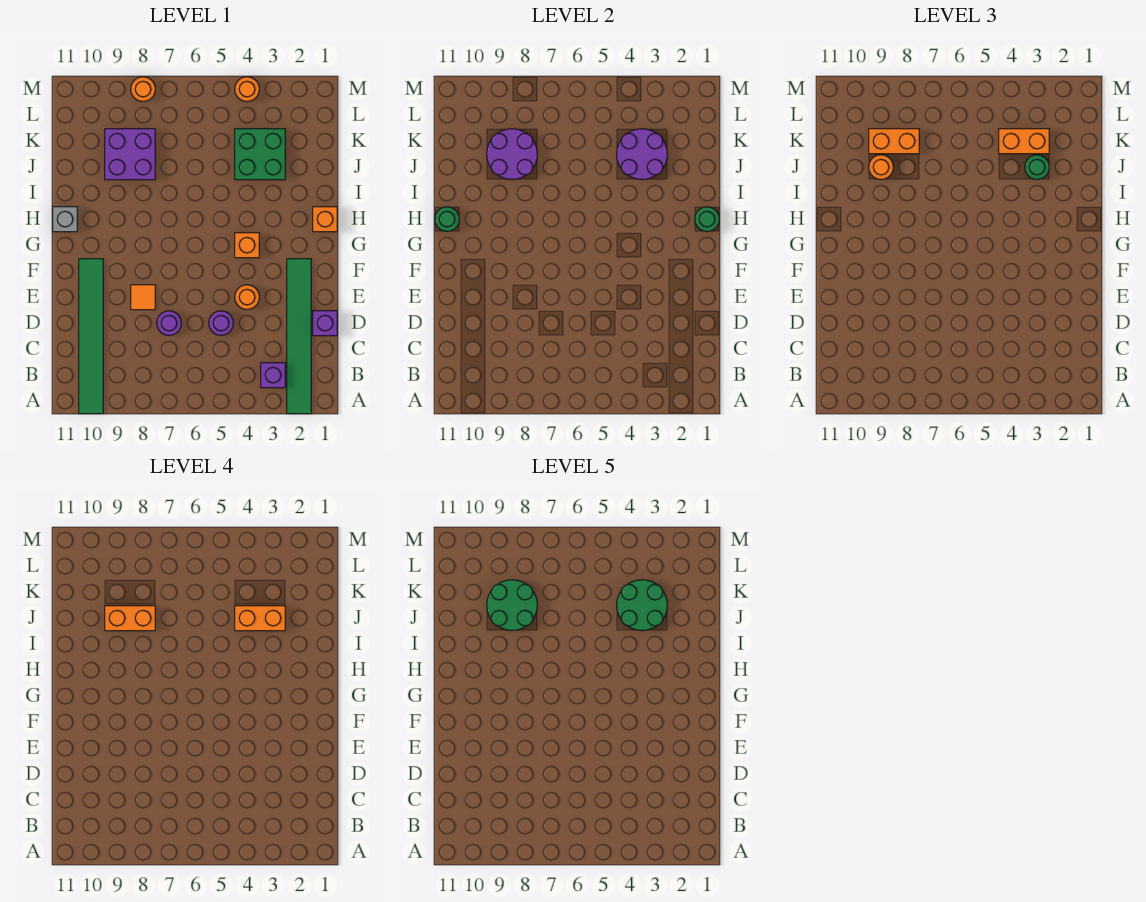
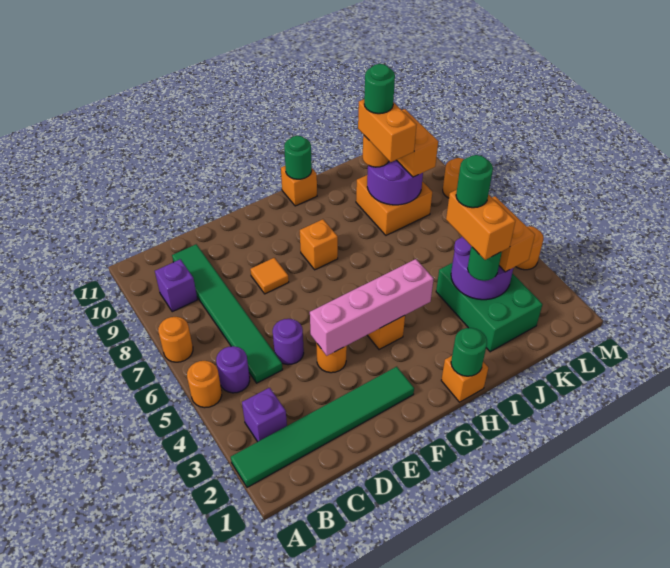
none -> orange round brick A5 level 1
none -> orange round brick A7 level 1
green tile A10:F10 level 1 -> green tile C5:C10 level 1
purple brick D1 level 1 -> purple brick B9 level 1
purple round brick D7 level 1 -> purple round brick B5 level 1
none -> pink brick E4:H4 level 2
none -> orange brick G8 level 1
grey brick H11 level 1 -> orange brick H11 level 1
green brick J3:K4 level 1 -> green brick J2:K4 level 1
green round brick J3:K4 level 5 -> green round brick J4 level 5
purple brick J8:K9 level 1 -> orange brick J8:K9 level 1
green round brick J8:K9 level 5 -> green round brick J9 level 5

